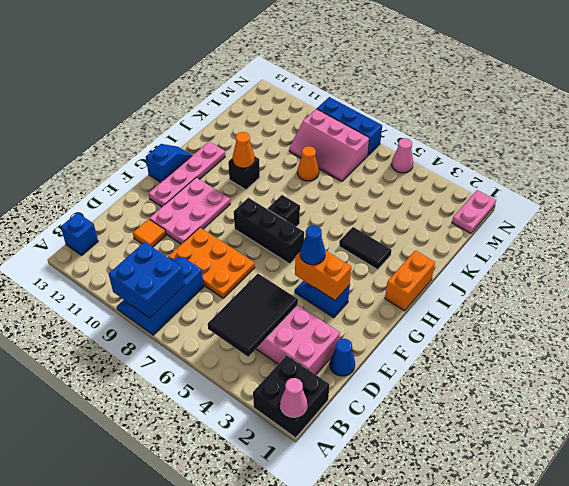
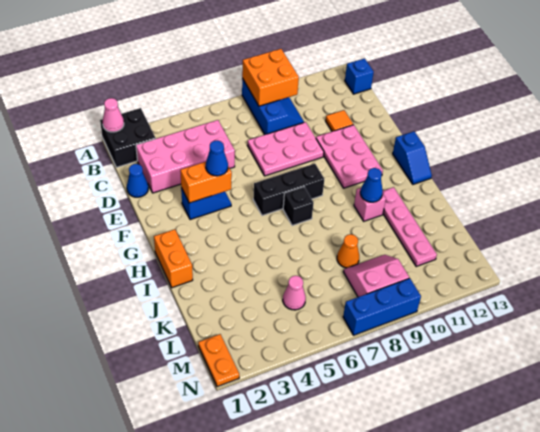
blue brick A8:B9 level 2 -> orange brick A8:B9 level 2
black tile B4:D5 level 2 -> none
orange plate D7:E9 level 1 -> pink plate D7:E9 level 1
pink plate F12:I12 level 1 -> pink plate I11:L11 level 1
black tile I3:I4 level 1 -> none
black brick I10 level 1 -> pink brick I10 level 1
orange cone I10 level 2 -> blue cone I10 level 2
pink slope L7:M9 level 1 top M -> pink slope L8:M9 level 1 top M
pink plate M1:N1 level 1 -> orange plate M1:N1 level 1
pink cone N5 level 1 -> pink cone L5 level 1

